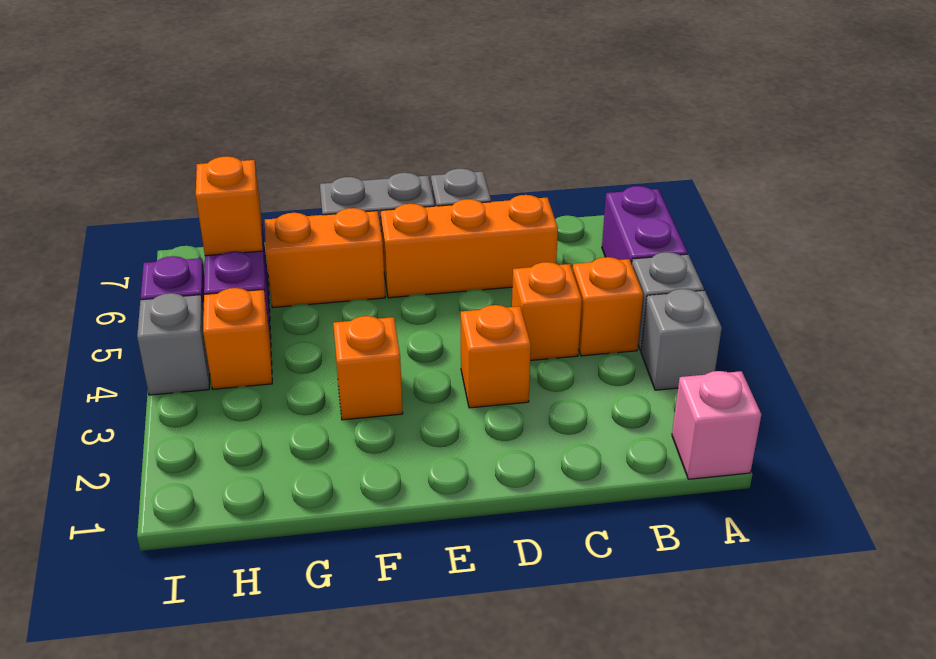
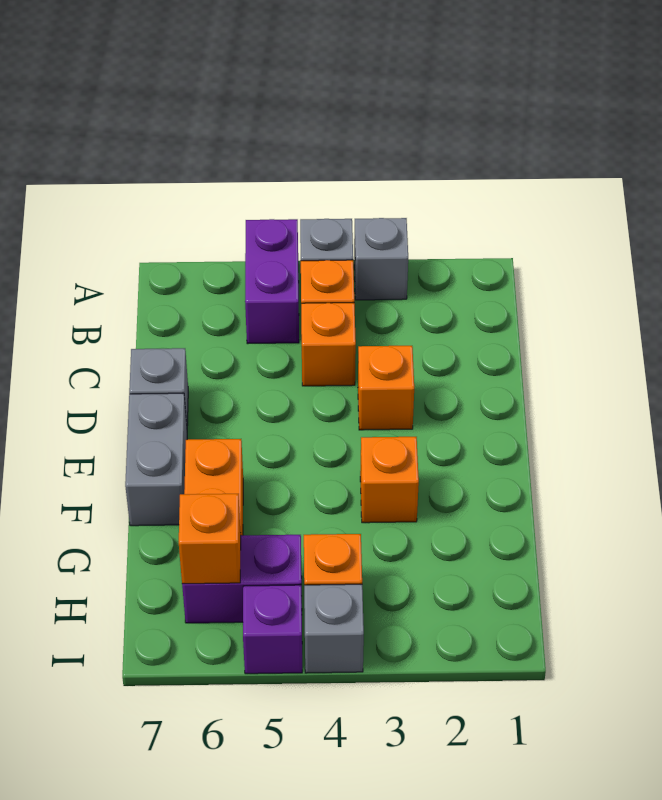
pink brick A1 level 1 -> none
purple brick A5:A6 level 1 -> purple brick A5:B5 level 1
orange brick C6:E6 level 1 -> none

